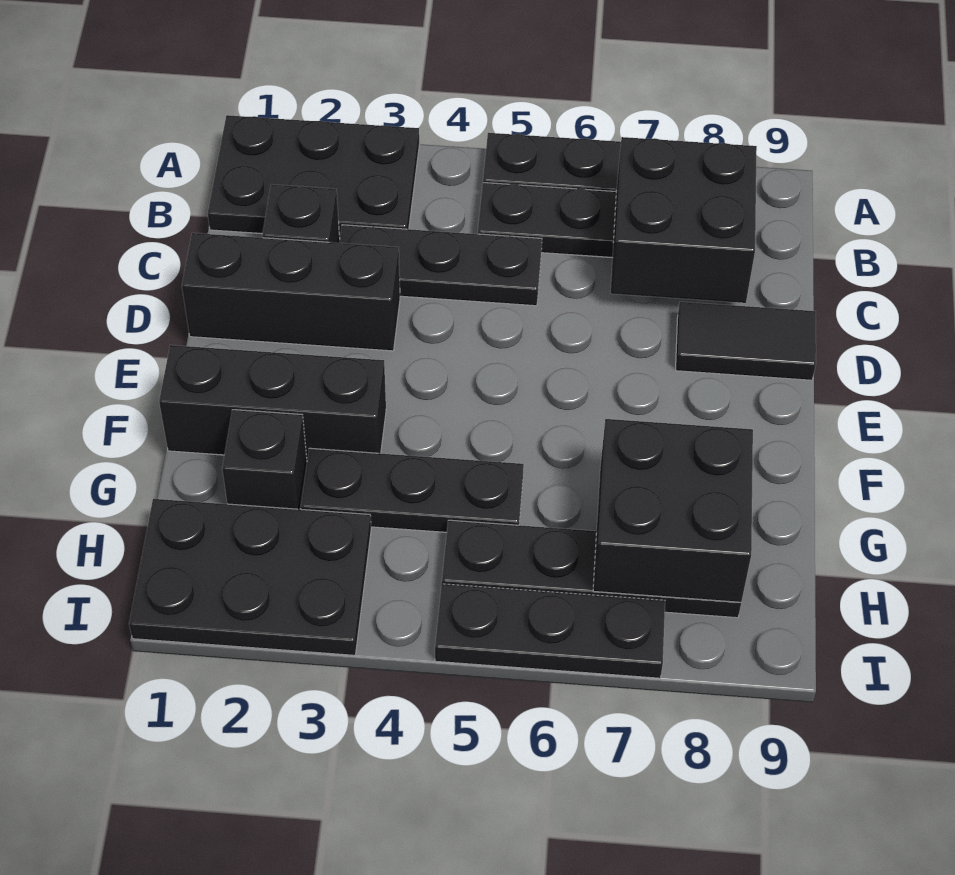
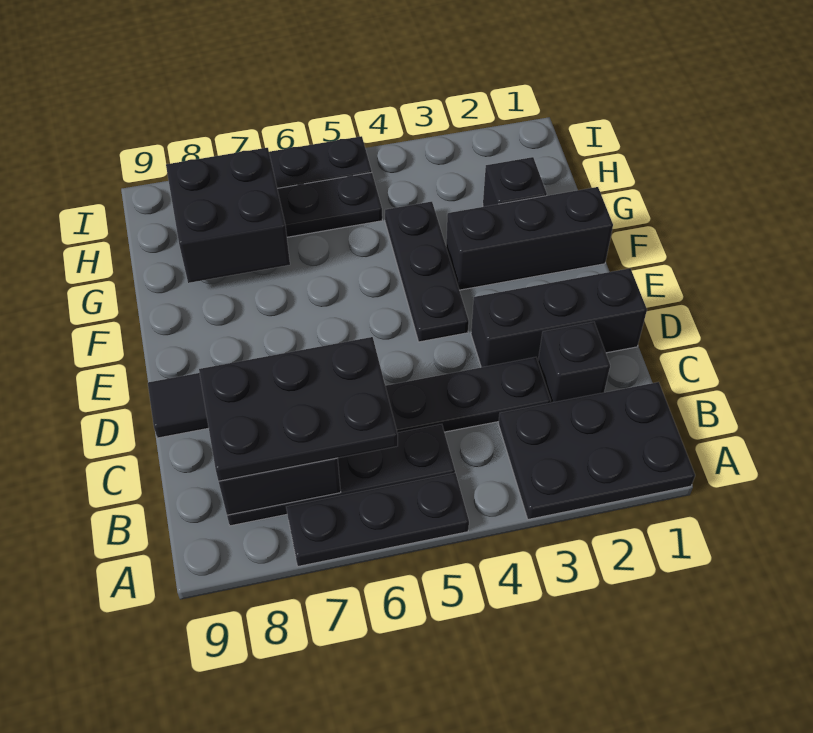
black plate G3:G5 level 1 -> black plate E4:G4 level 1
black plate H1:I3 level 1 -> black plate B6:C8 level 3

